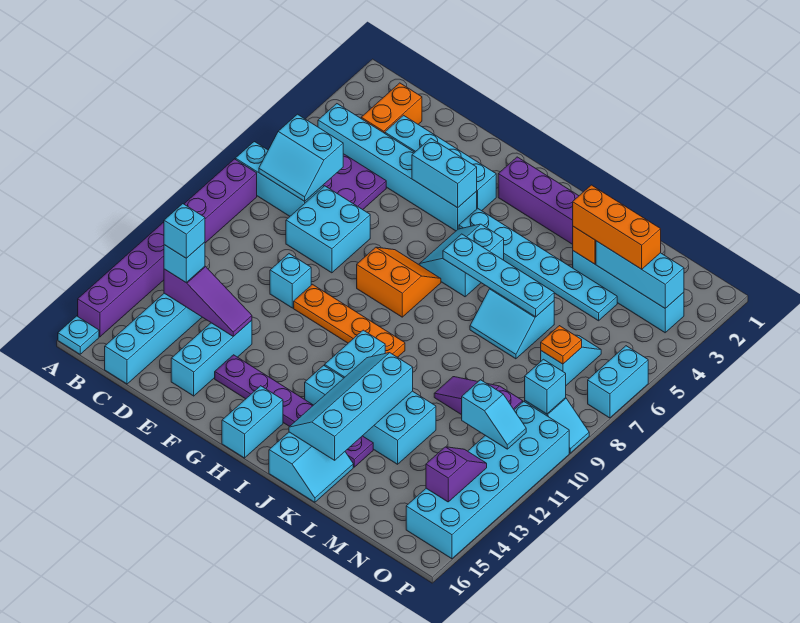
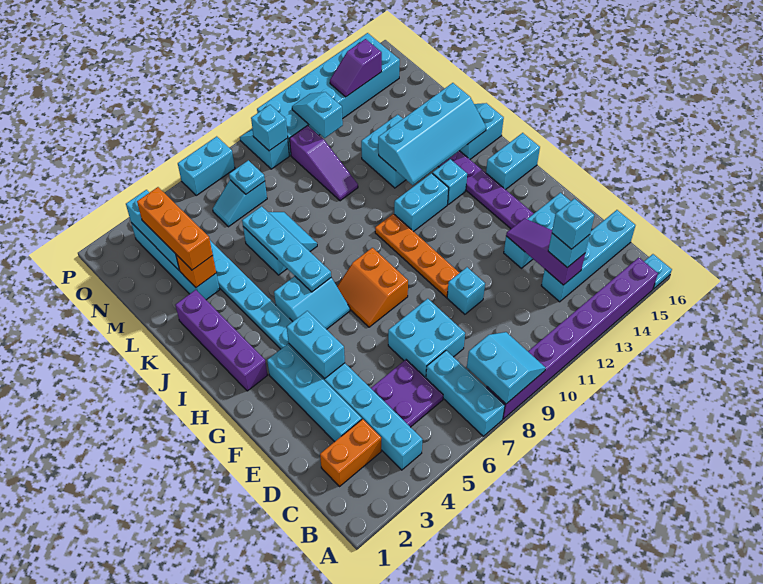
cyan slope B6:C7 level 2 top 6 -> cyan slope A8:B9 level 2 top 8
orange plate N7 level 2 -> cyan plate N7 level 2

